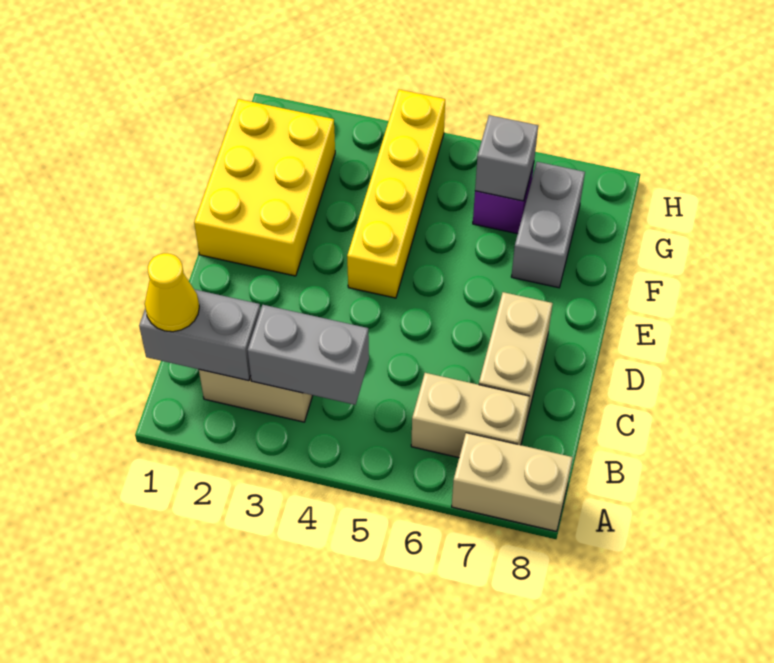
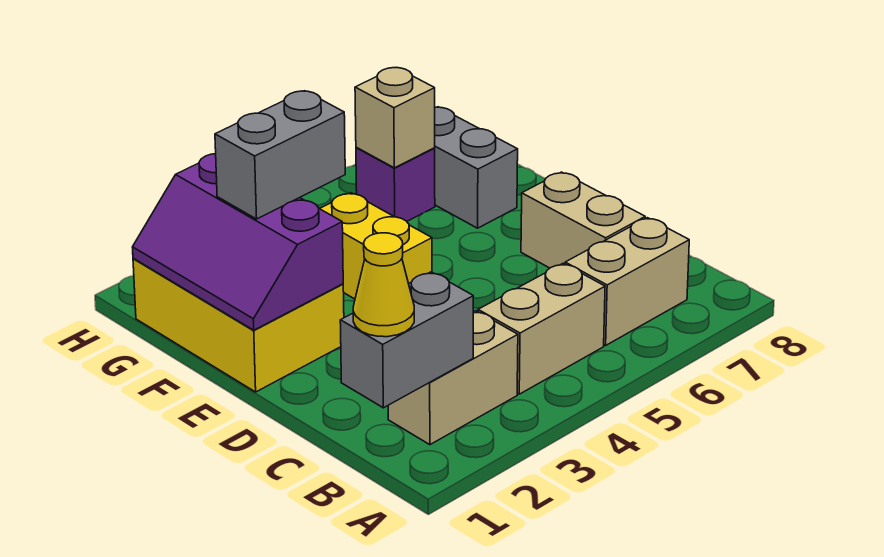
tan brick A7:A8 level 1 -> tan brick B4:B5 level 1
grey brick B3:B4 level 2 -> grey brick F2:F3 level 3
none -> purple slope E1:G2 level 2 top 2
yellow brick E4:H4 level 1 -> yellow brick E4:F4 level 1
grey brick G6 level 2 -> tan brick G6 level 2

